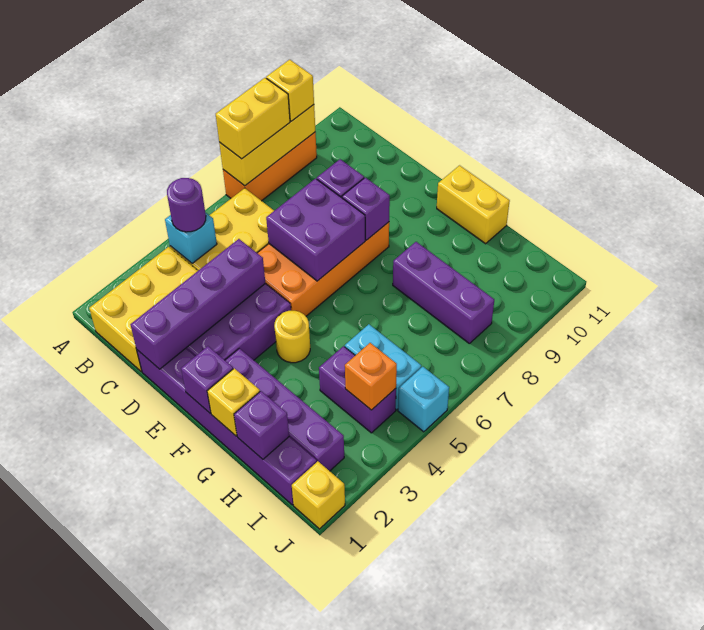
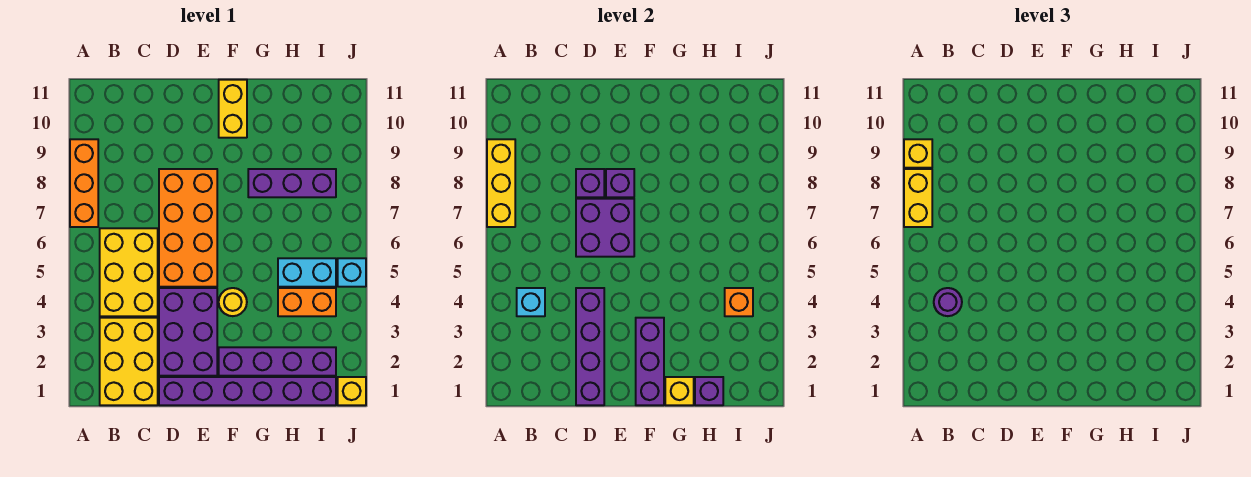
purple brick F1 level 2 -> purple brick F1:F3 level 2
yellow brick F11:G11 level 1 -> yellow brick F10:F11 level 1
purple brick H4:I4 level 1 -> orange brick H4:I4 level 1

